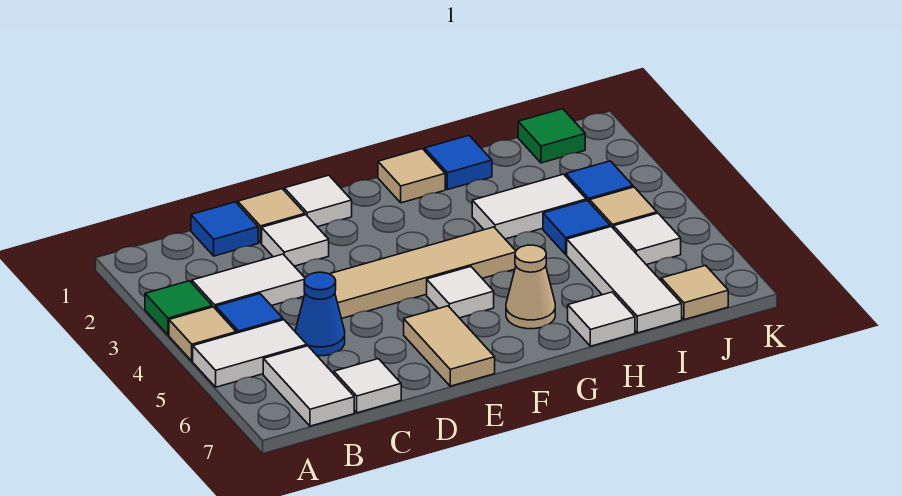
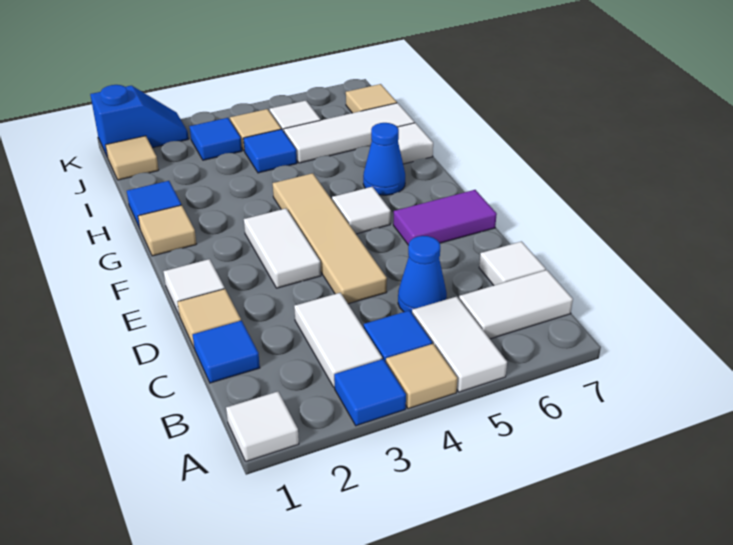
green tile A3 level 1 -> blue tile A3 level 1
white tile D2 level 1 -> white tile A1 level 1
tan tile E6:E7 level 1 -> purple tile E6:E7 level 1
tan cone G6 level 1 -> blue cone G6 level 1
white tile H3:I3 level 1 -> white tile E3:F3 level 1
green tile J1 level 1 -> tan tile J1 level 1
none -> blue slope K1:K2 level 1 top 1

